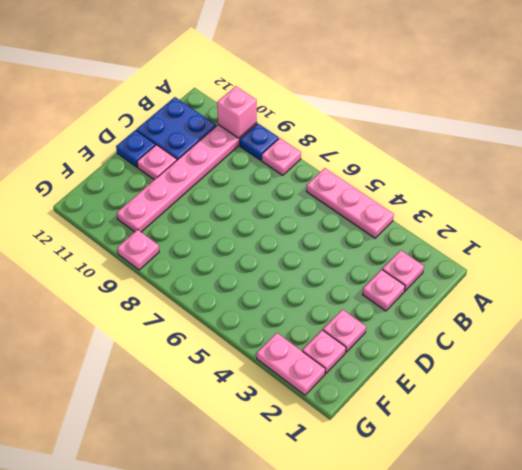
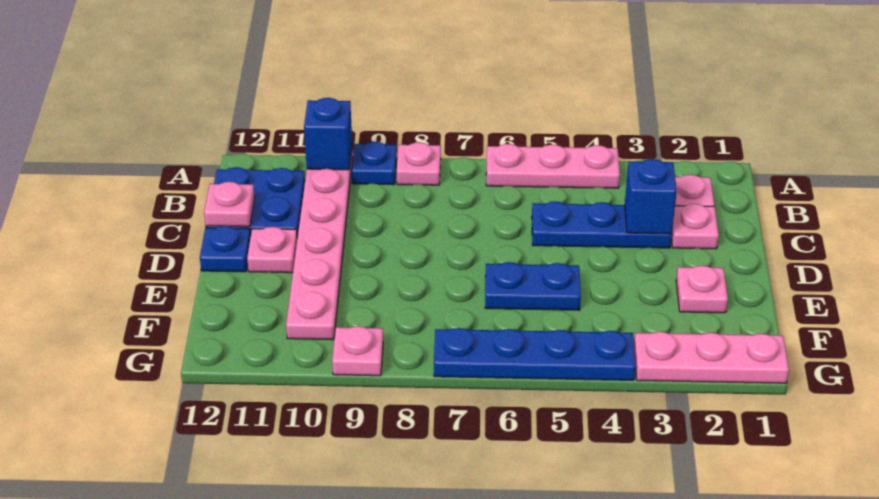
pink brick A10 level 2 -> blue brick A10 level 2
none -> blue plate C3:C5 level 1
none -> blue brick C3 level 2
none -> blue plate E5:E6 level 1
pink plate F2 level 1 -> pink plate C12 level 2
pink plate G2:G3 level 1 -> pink plate G1:G3 level 1
none -> blue plate G4:G7 level 1

